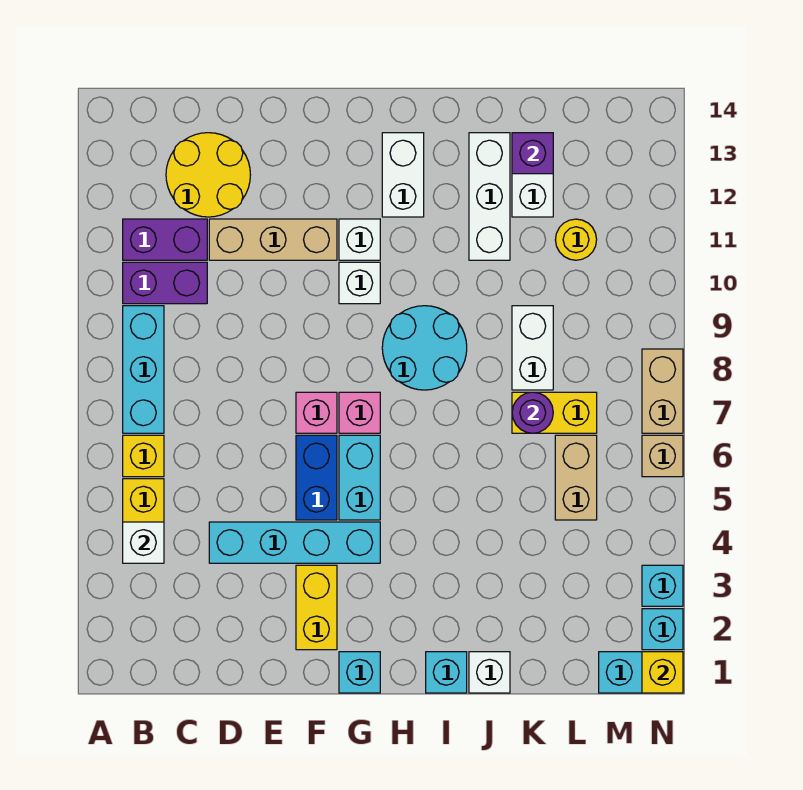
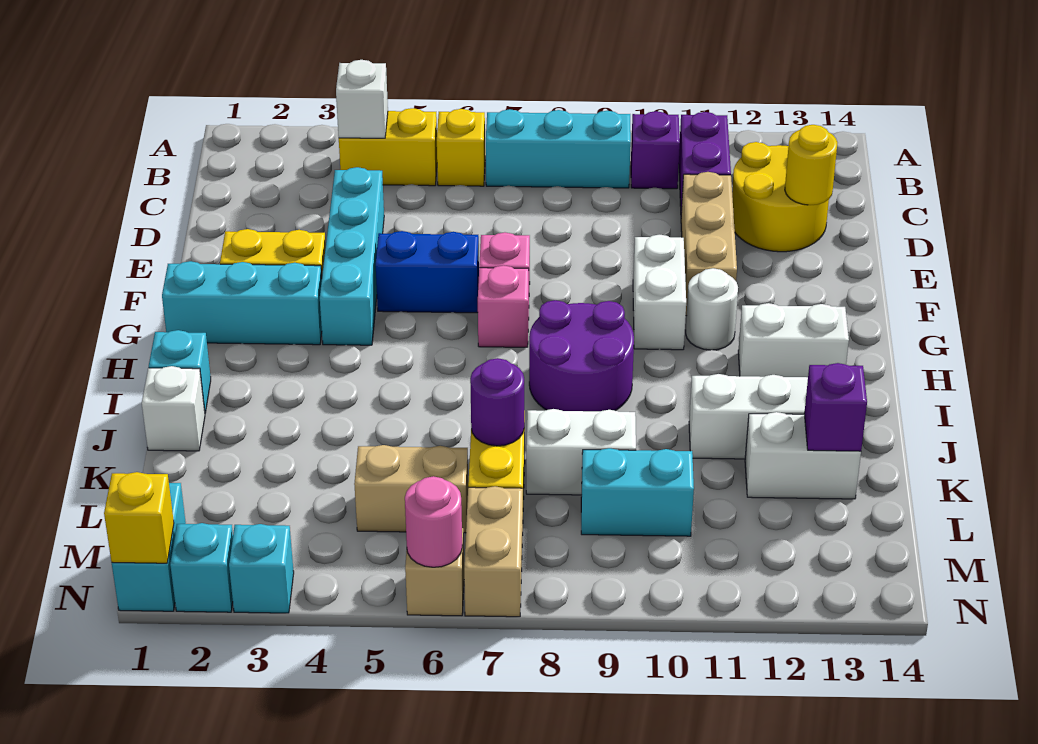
purple brick B10:C10 level 1 -> purple brick B10 level 1
cyan brick G1 level 1 -> cyan brick G1:G3 level 1
cyan brick G5:G6 level 1 -> cyan brick L9:L10 level 1
white brick G10 level 1 -> white brick F10:G10 level 1
white brick G11 level 1 -> white round brick G11 level 1
cyan round brick H8:I9 level 1 -> purple round brick H8:I9 level 1
yellow round brick L11 level 1 -> yellow round brick D13 level 2
none -> pink round brick N6 level 2
tan brick N7:N8 level 1 -> tan brick M7:N7 level 1

